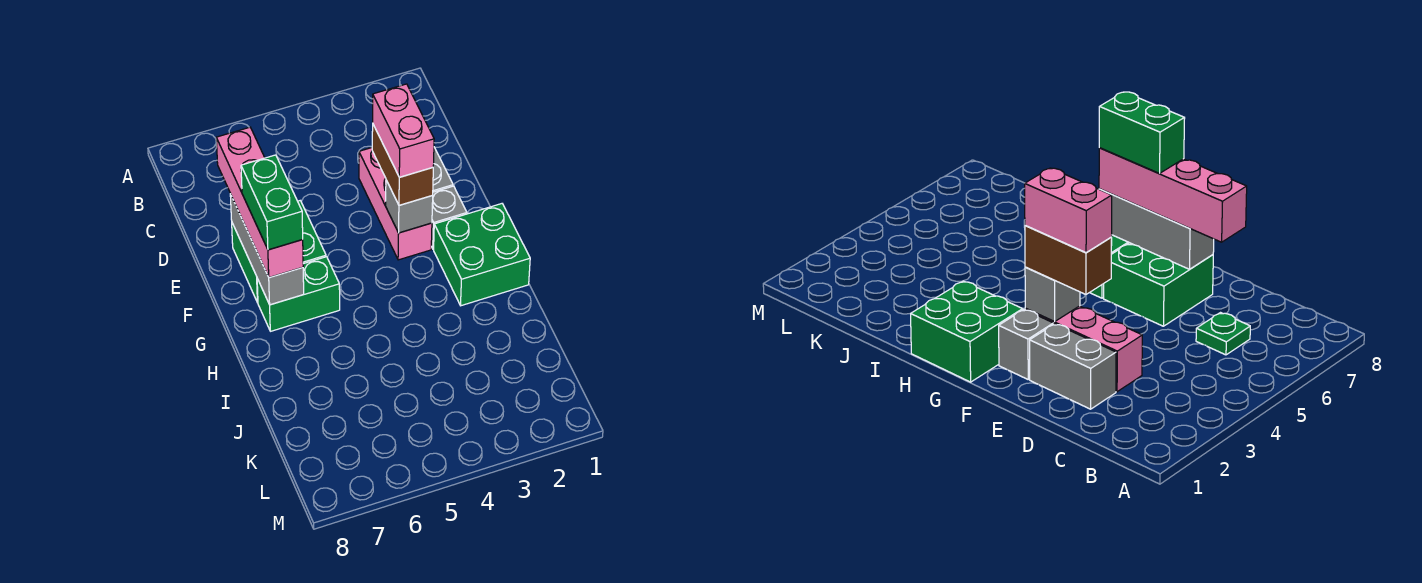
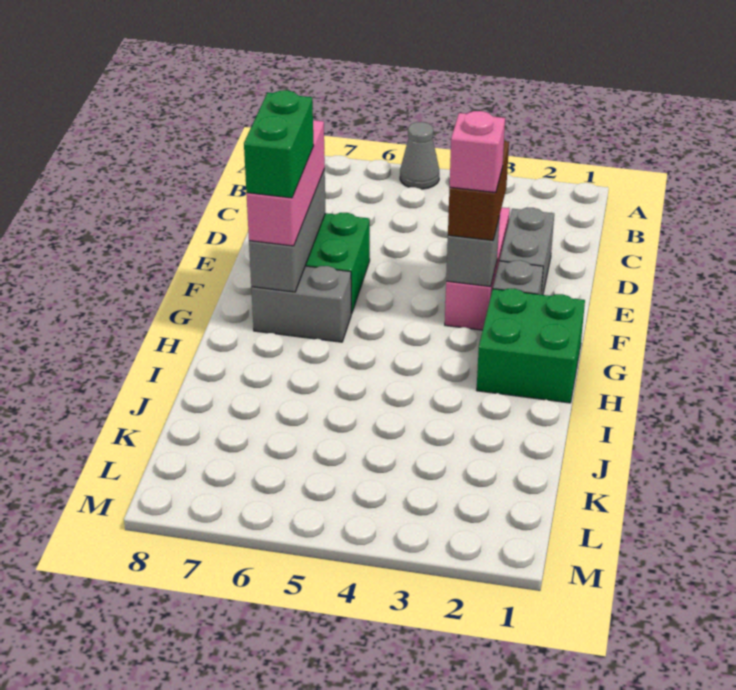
none -> grey cone A5 level 1
green plate C6 level 1 -> none
pink brick D7:G7 level 3 -> pink brick E7:G7 level 3
pink brick E3:F3 level 4 -> pink brick F3 level 4
green brick G6:G7 level 1 -> grey brick G6:G7 level 1

